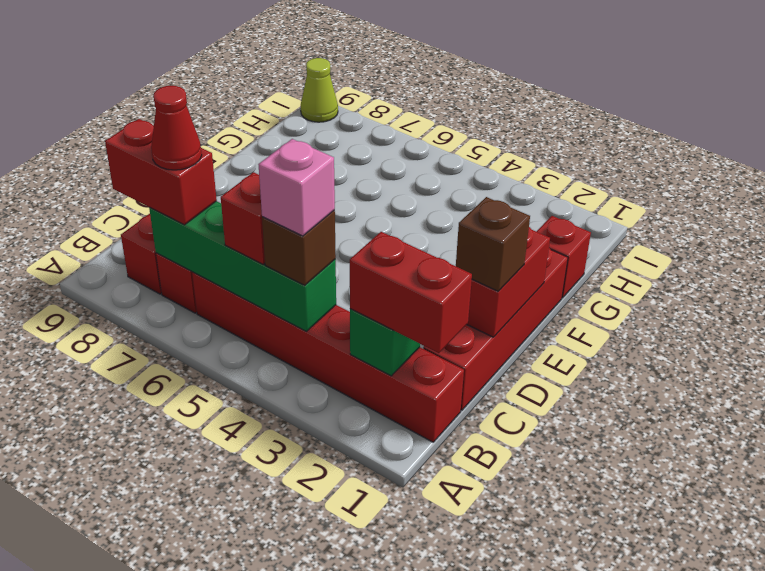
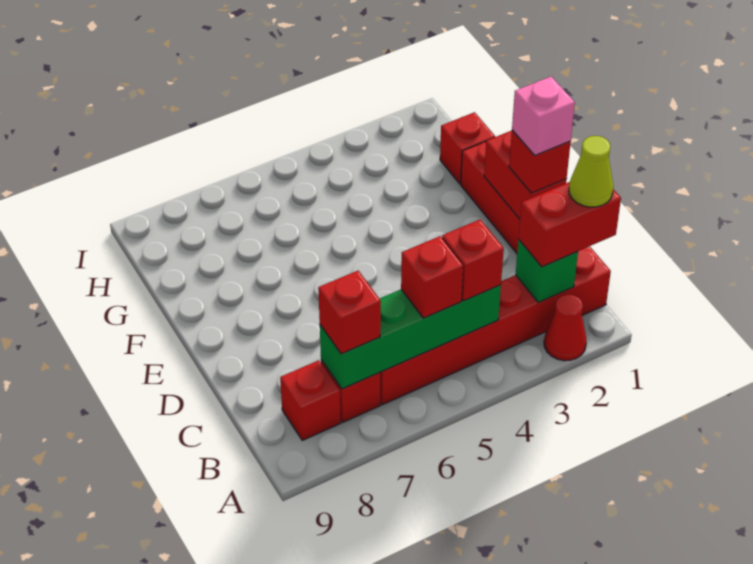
brown brick B4 level 3 -> red brick B4 level 3
pink brick B4 level 4 -> pink brick D1 level 4
red brick B7:B8 level 3 -> red brick B7 level 3
red cone B7 level 4 -> red cone A2 level 1
brown brick D1 level 3 -> red brick D1 level 3
lime cone I9 level 1 -> lime cone B1 level 4

